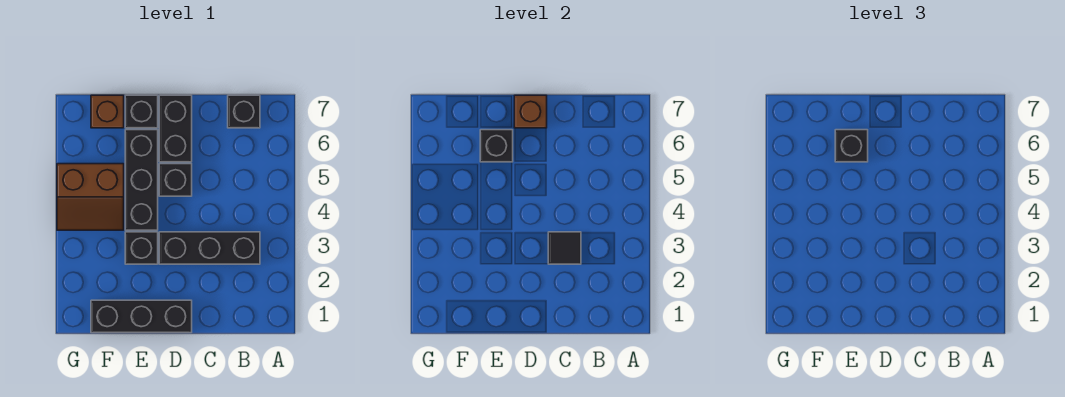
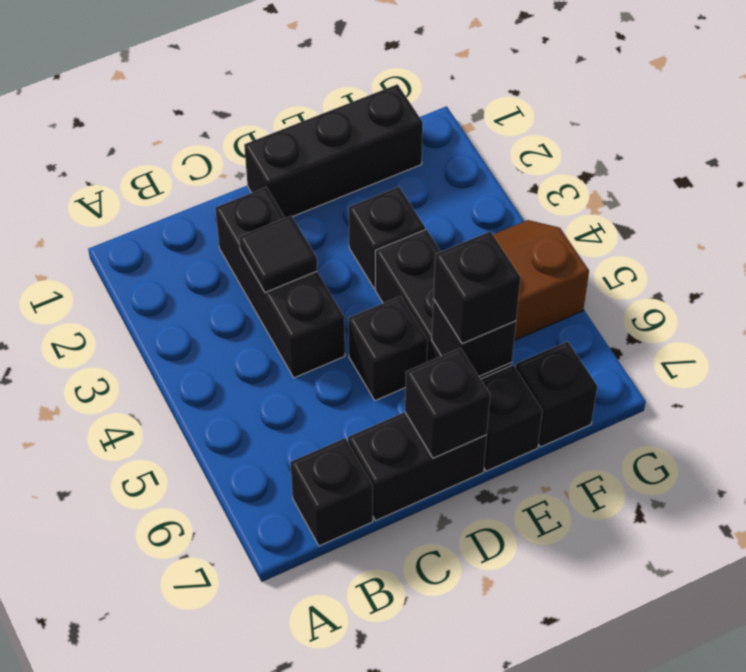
black brick B3:D3 level 1 -> black brick C2:C4 level 1
black brick D6:D7 level 1 -> black brick C7:D7 level 1
brown brick D7 level 2 -> black brick D7 level 2
brown brick F7 level 1 -> black brick F7 level 1

